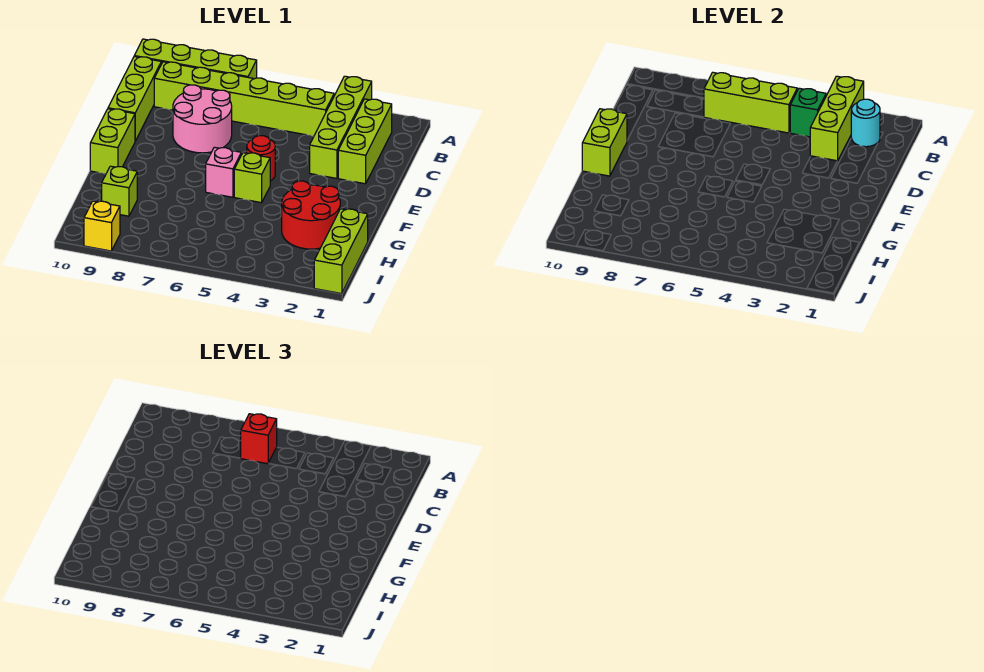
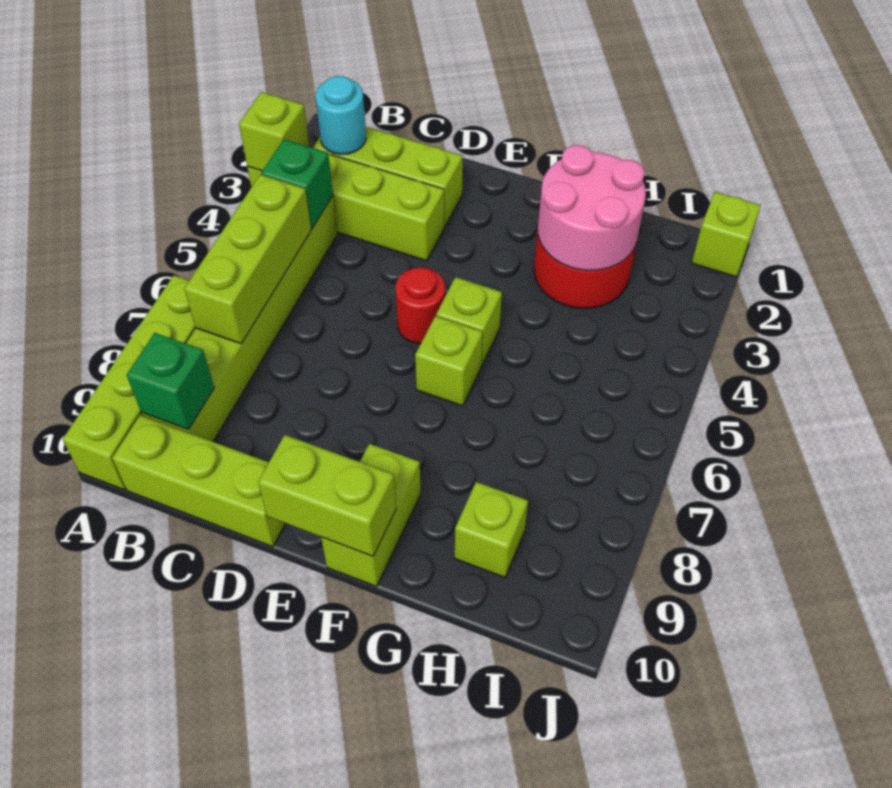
lime brick A3:C3 level 2 -> lime brick A3 level 2
red brick B6 level 3 -> none
none -> green brick B9 level 2
pink round brick C7:D8 level 1 -> pink round brick G2:H3 level 2
lime brick E10:F10 level 1 -> lime brick F9:F10 level 1
pink brick F6 level 1 -> lime brick F6 level 1
lime brick H1:J1 level 1 -> lime brick J1 level 1
yellow brick J9 level 1 -> none

